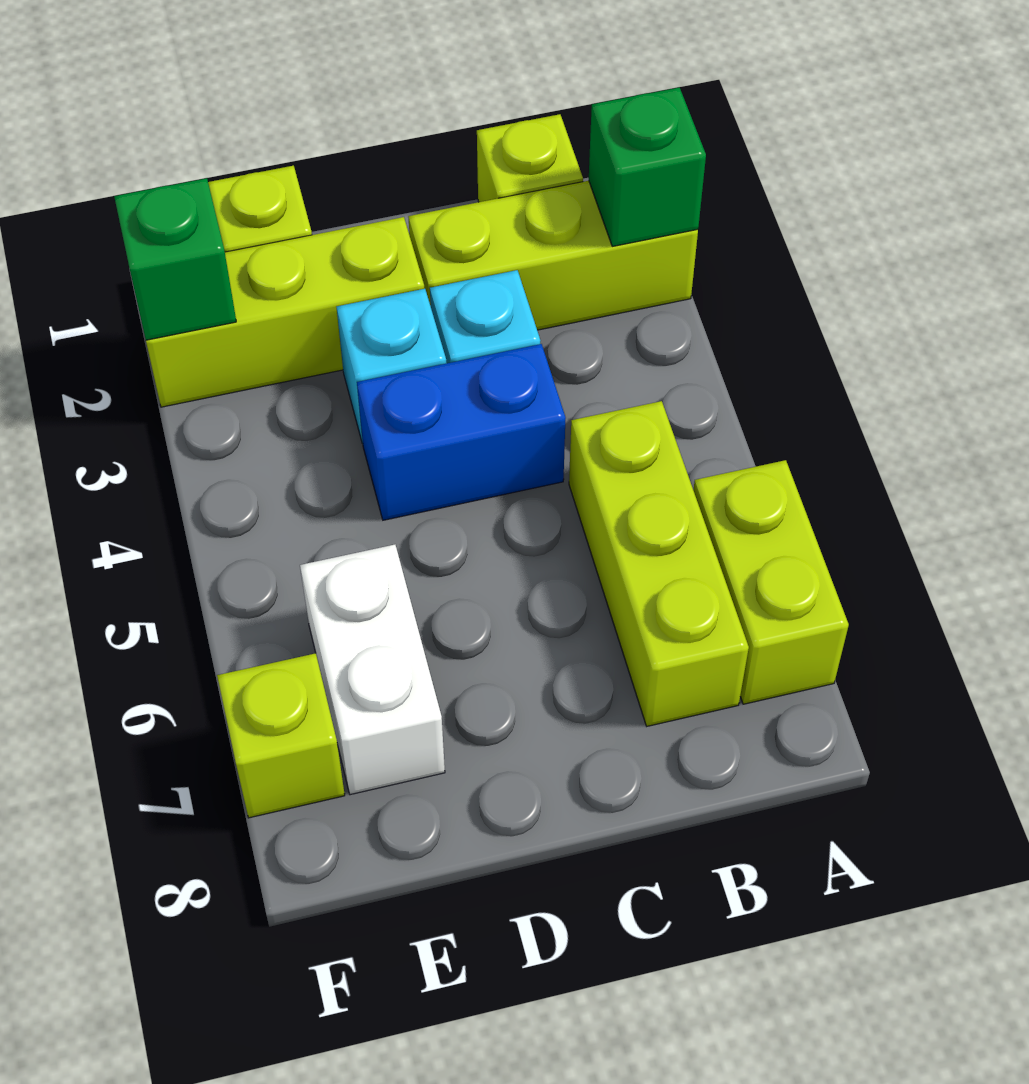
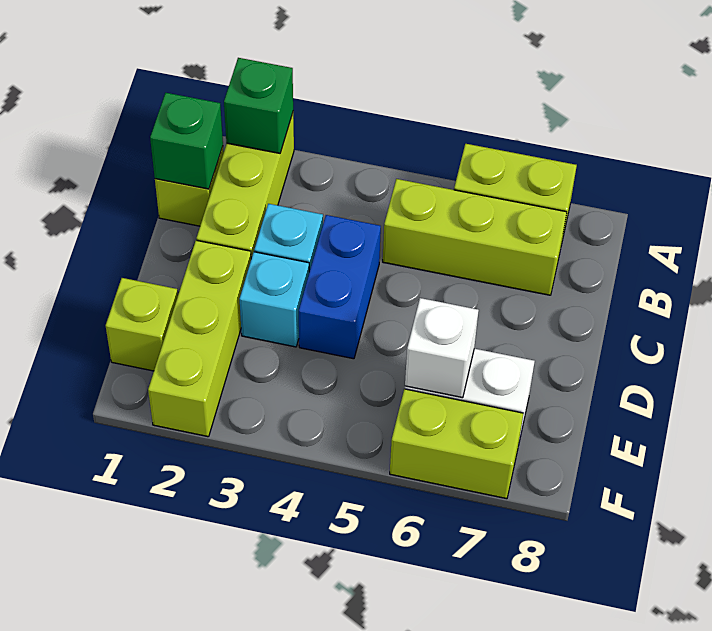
none -> white brick E6 level 2
green brick F2 level 2 -> green brick B1 level 2
lime brick F7 level 1 -> lime brick F6:F7 level 1

